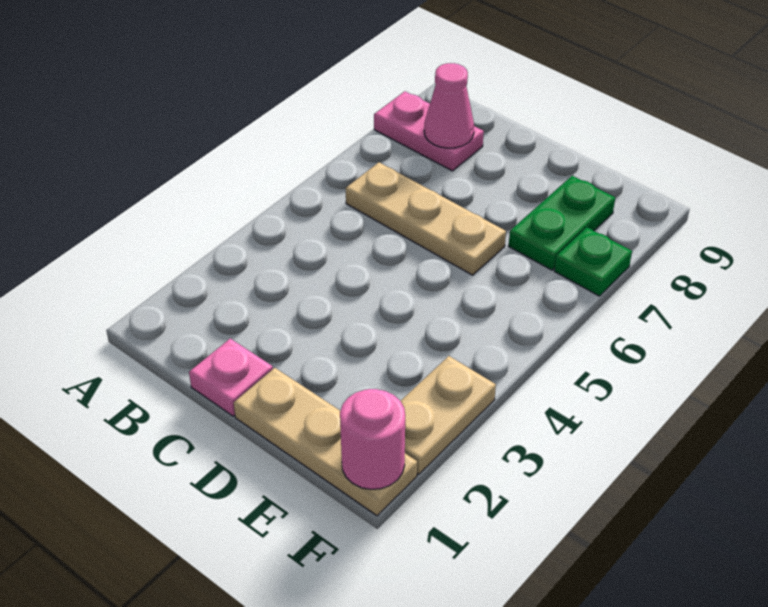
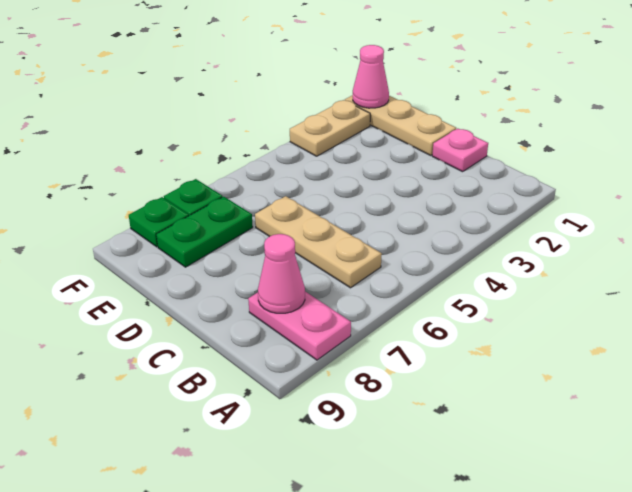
pink round brick F1 level 2 -> pink cone F1 level 2
none -> green plate F8 level 1

